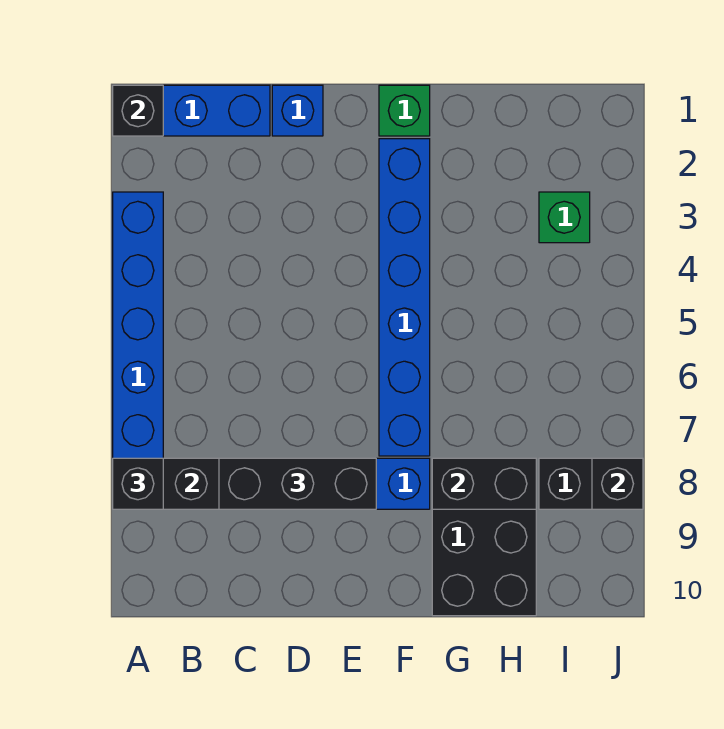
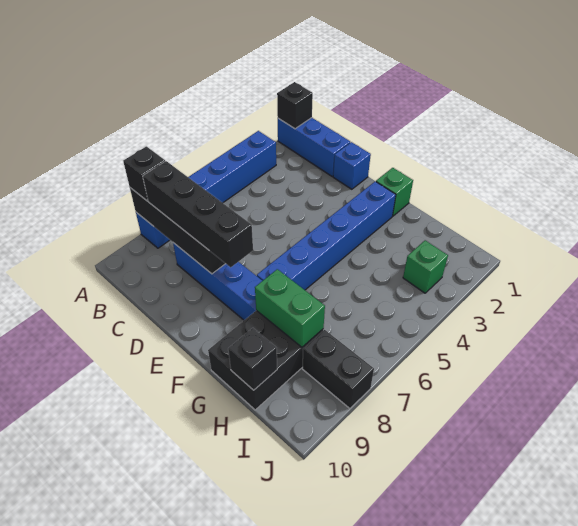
black brick C8:E8 level 3 -> black brick B8:E8 level 3
black brick G8:H8 level 2 -> green brick G8:H8 level 2
black brick J8 level 2 -> black brick H10 level 2

